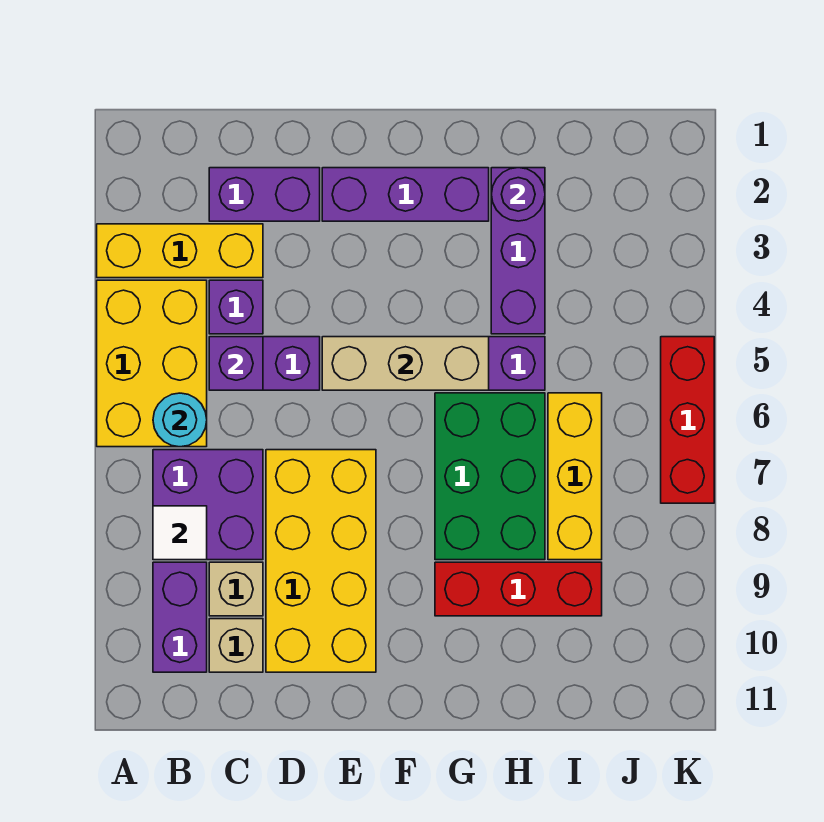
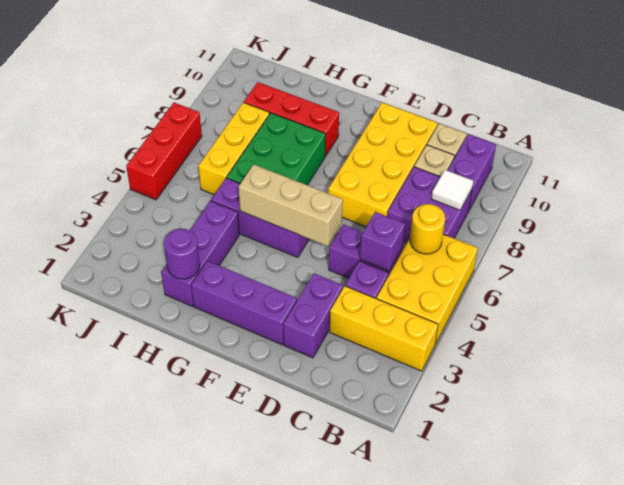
cyan round brick B6 level 2 -> yellow round brick B6 level 2
purple brick C2:D2 level 1 -> purple brick D2:D3 level 1

